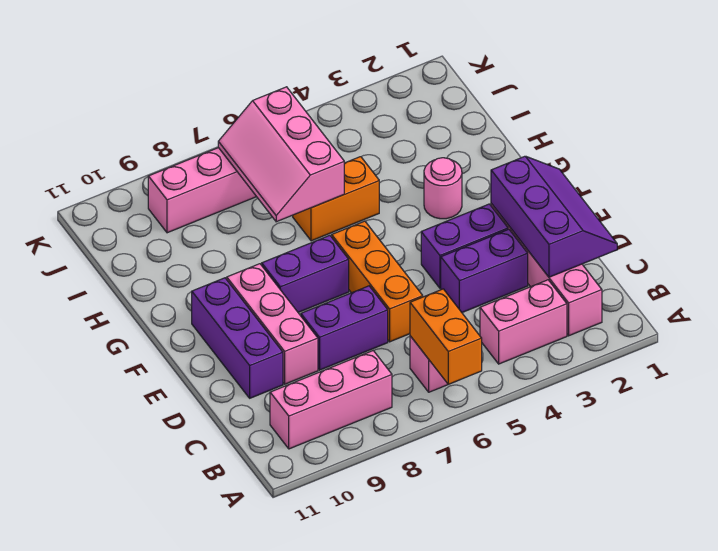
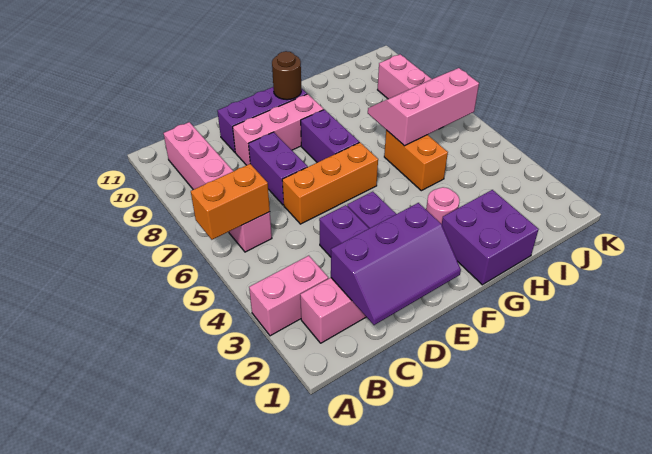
pink brick B3:B4 level 1 -> pink brick A3:B3 level 1
none -> brown round brick F10 level 2
none -> purple brick G1:H2 level 1

